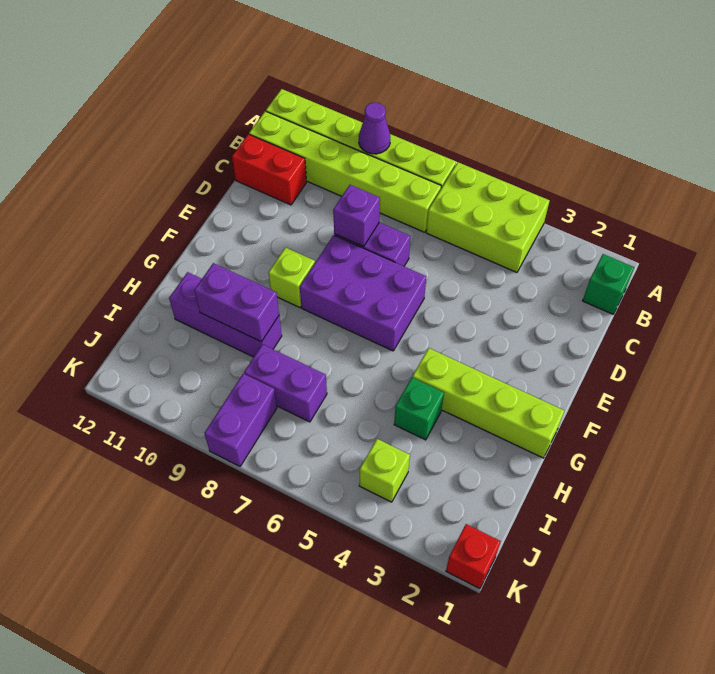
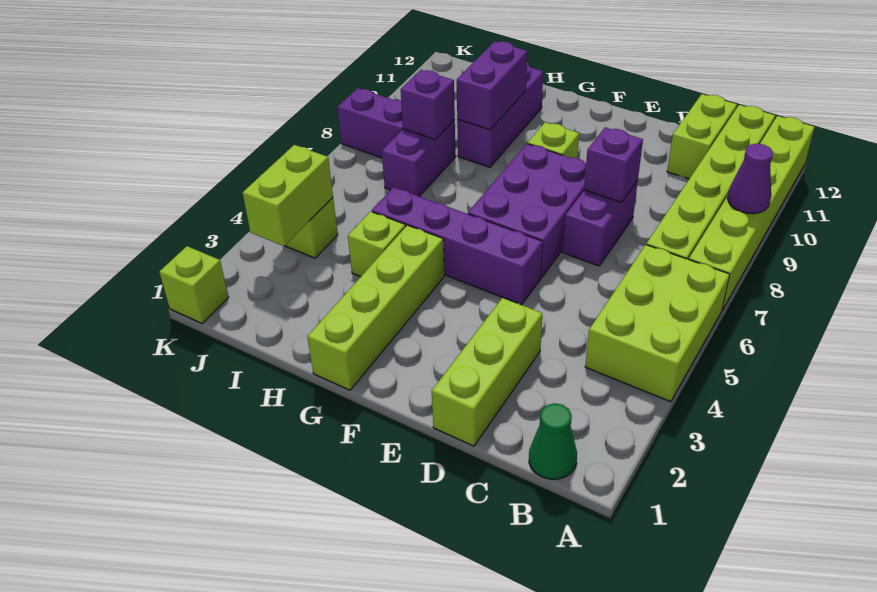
green brick B1 level 1 -> green cone B1 level 1
red brick C11:C12 level 1 -> lime brick C11:C12 level 1
none -> lime brick D1:D3 level 1
none -> purple brick E5:H5 level 1
green brick H4 level 1 -> lime brick H4 level 1
none -> purple brick I8 level 2
none -> lime brick J3:J4 level 2
red brick K1 level 1 -> lime brick K1 level 1

